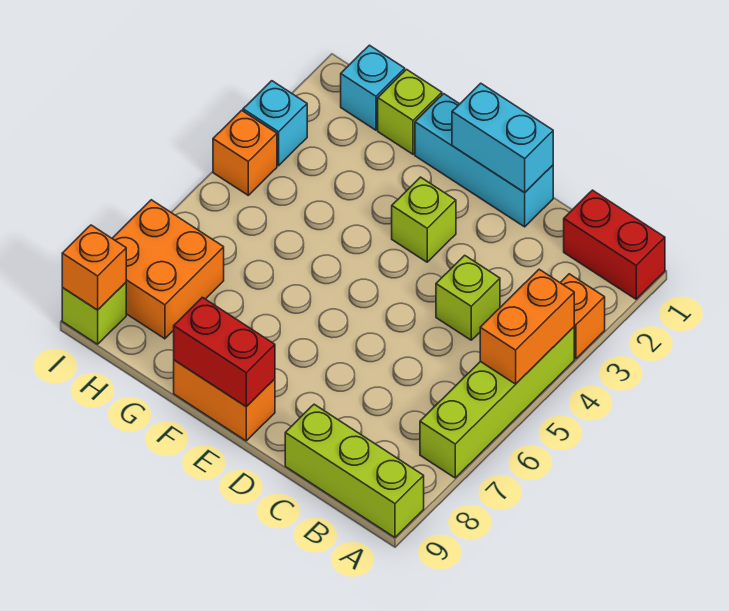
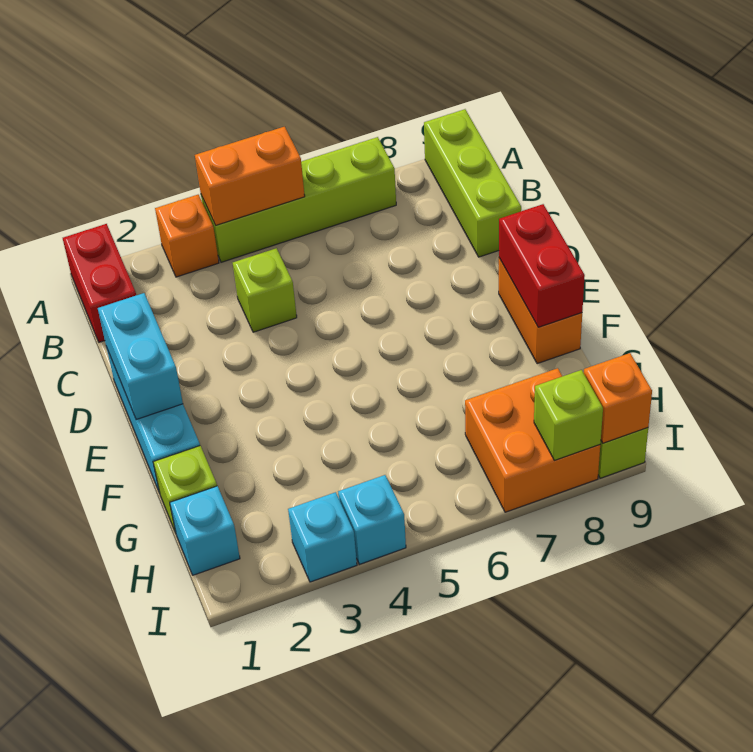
lime brick E3 level 1 -> lime brick I8 level 2
orange brick I4 level 1 -> cyan brick I4 level 1

